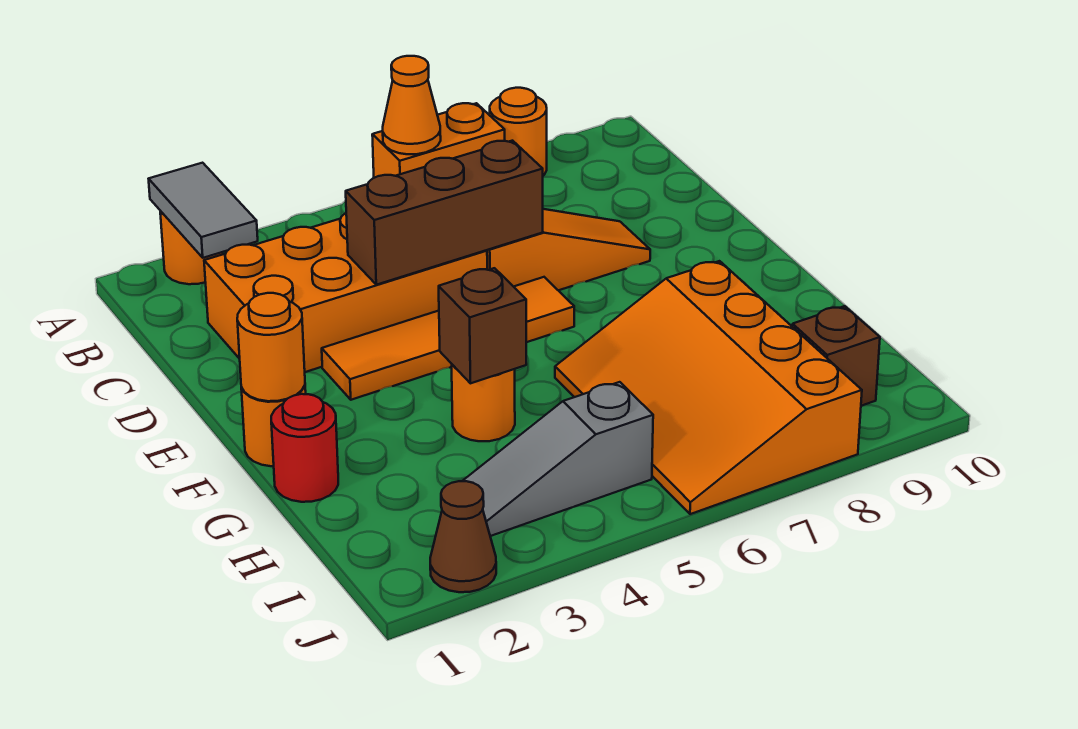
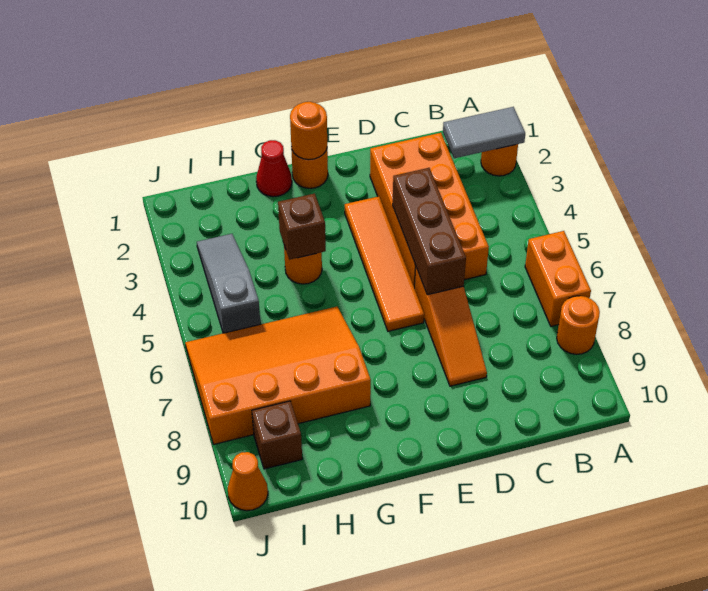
orange cone A6 level 2 -> orange cone J10 level 1
red round brick G1 level 1 -> red cone G1 level 1
brown cone J2 level 1 -> none

